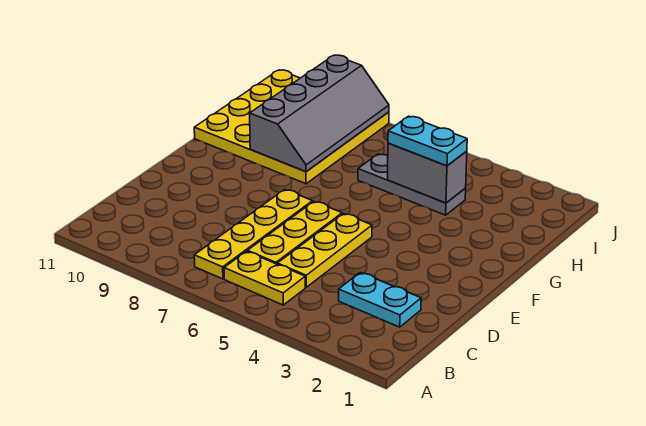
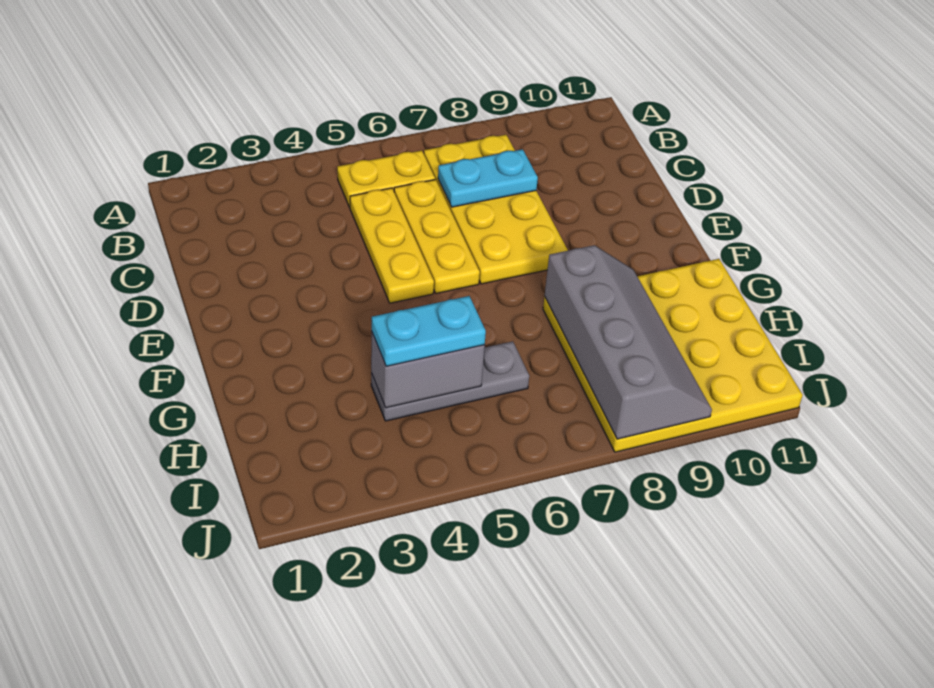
yellow plate B7:E7 level 1 -> yellow plate B7:E8 level 1
cyan plate C2:C3 level 1 -> cyan plate C7:C8 level 2
grey slope G8:J9 level 2 top 9 -> grey slope G8:J9 level 2 top 8

